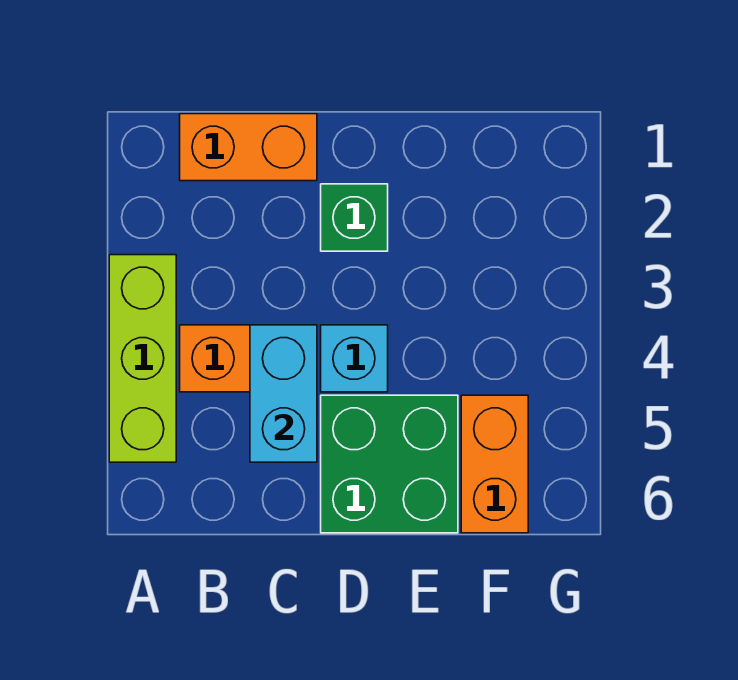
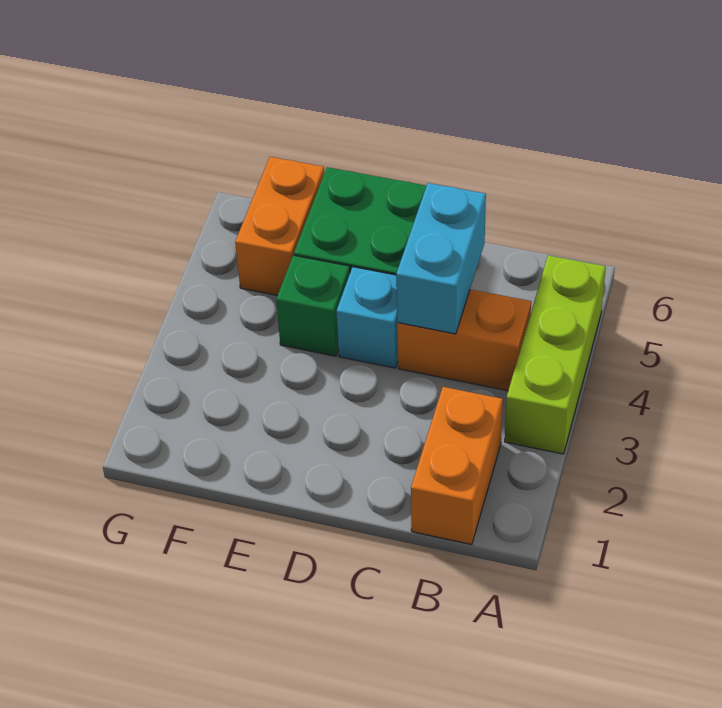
orange brick B1:C1 level 1 -> orange brick B1:B2 level 1
green brick D2 level 1 -> green brick E4 level 1

